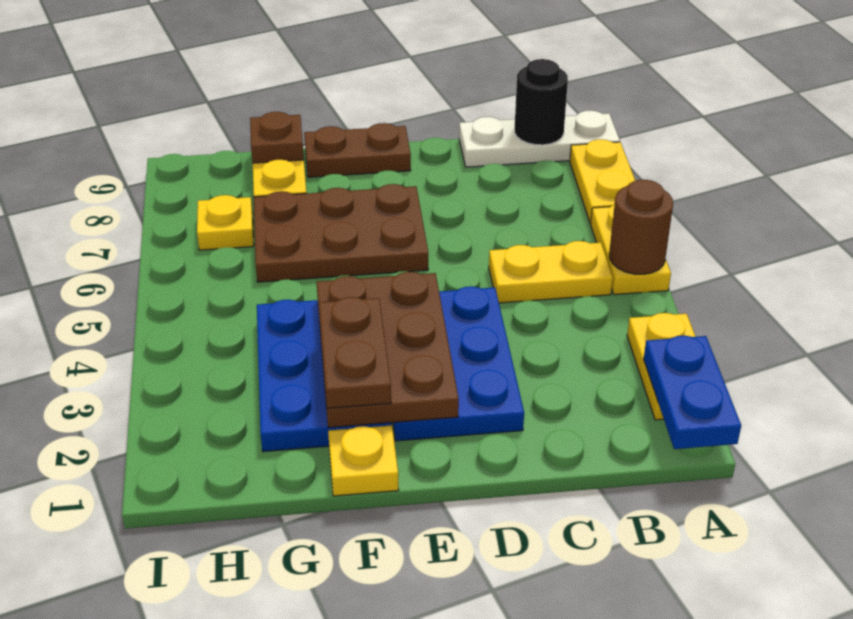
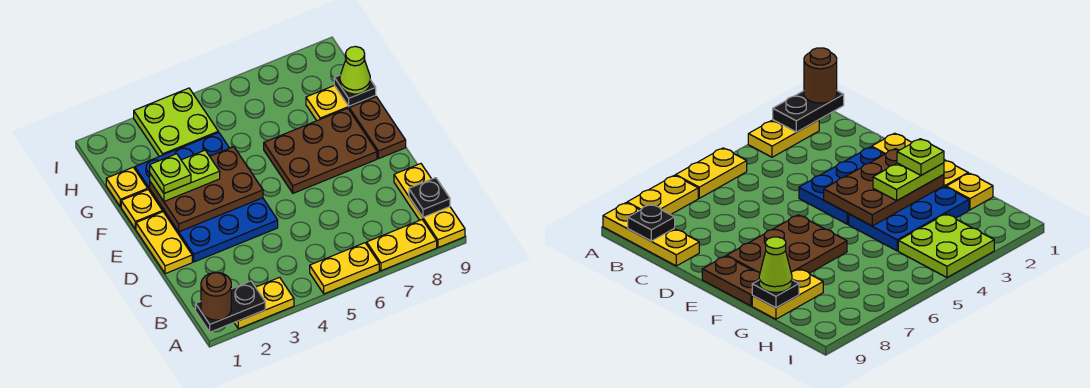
blue plate A1:A2 level 2 -> black plate A1:A2 level 2
brown round brick A5 level 2 -> brown round brick A1 level 3
white plate A9:C9 level 1 -> yellow plate A9:C9 level 1
yellow plate B5:C5 level 1 -> yellow plate D1:E1 level 1
black round brick B9 level 2 -> black plate B9 level 2
brown plate E6:G7 level 1 -> brown plate E6:F8 level 1
brown plate F2:F3 level 3 -> lime plate F2:F3 level 3
none -> lime plate F2 level 4
brown plate G9 level 2 -> black plate G9 level 2
none -> lime cone G9 level 3
none -> lime plate H3:I4 level 1
yellow plate H7 level 1 -> yellow plate G1 level 1

